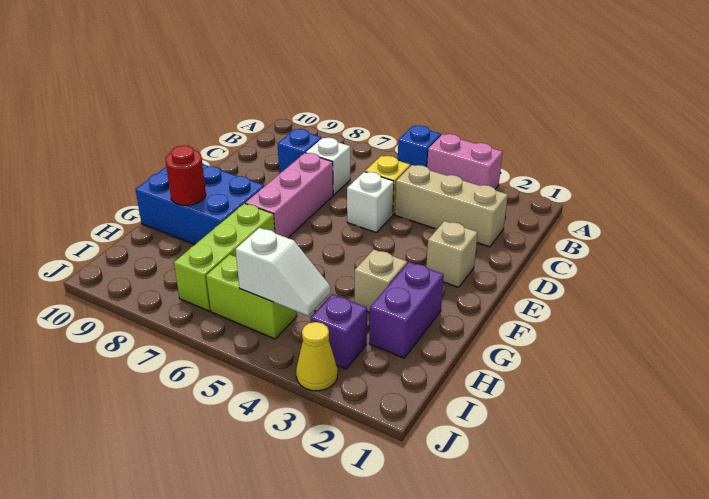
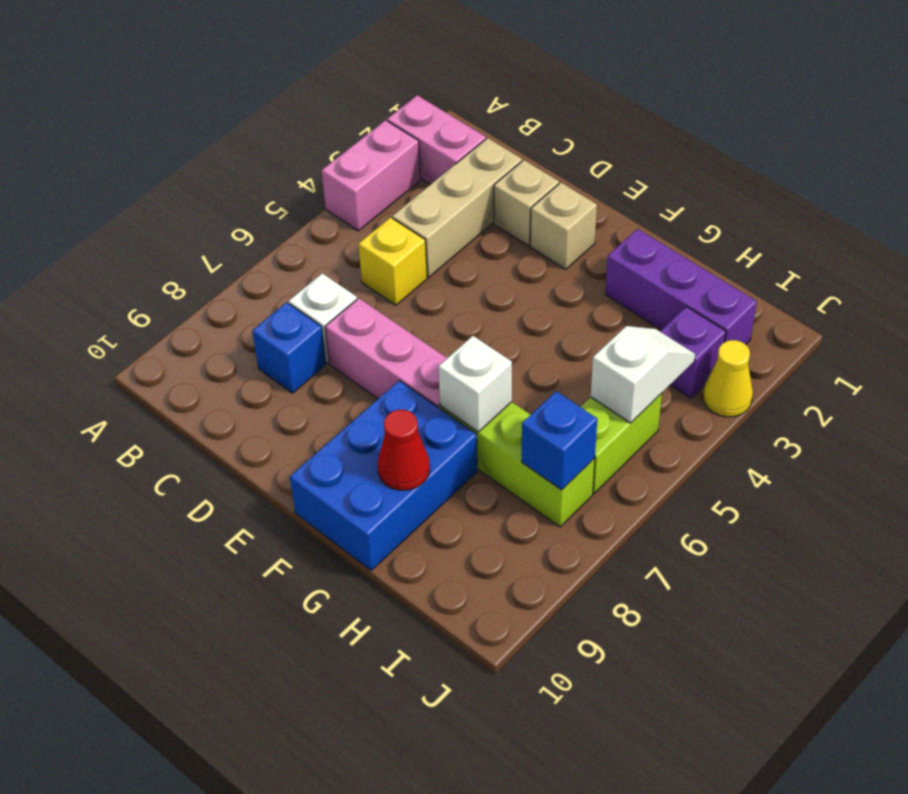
none -> pink brick A2:B2 level 1
blue brick A5 level 1 -> blue brick I7 level 2
white brick D5 level 1 -> white brick G7 level 2
purple brick G2:H2 level 1 -> purple brick G2:I2 level 1
tan brick G3 level 1 -> tan brick D2 level 1
red round brick G9 level 2 -> red cone G9 level 2

